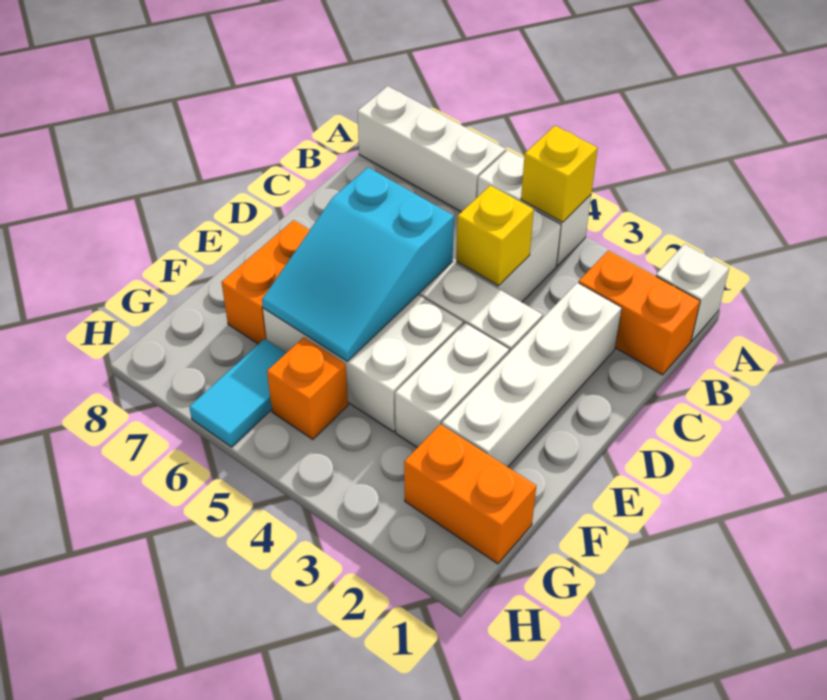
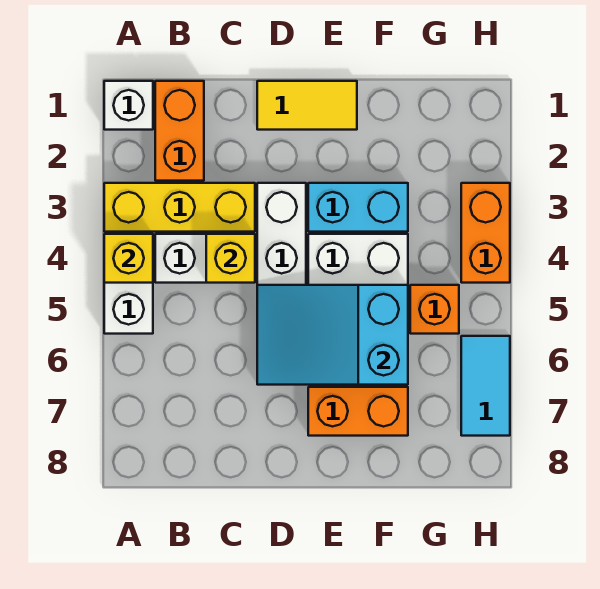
none -> yellow brick A3:C3 level 1
white brick A6:A8 level 1 -> none
white brick C2:F2 level 1 -> none
none -> yellow tile D1:E1 level 1
cyan slope D5:F6 level 2 top D -> cyan slope D5:F6 level 2 top F
white brick E3:F3 level 1 -> cyan brick E3:F3 level 1
orange brick G1:G2 level 1 -> orange brick H3:H4 level 1
cyan tile G6:H6 level 1 -> cyan tile H6:H7 level 1

